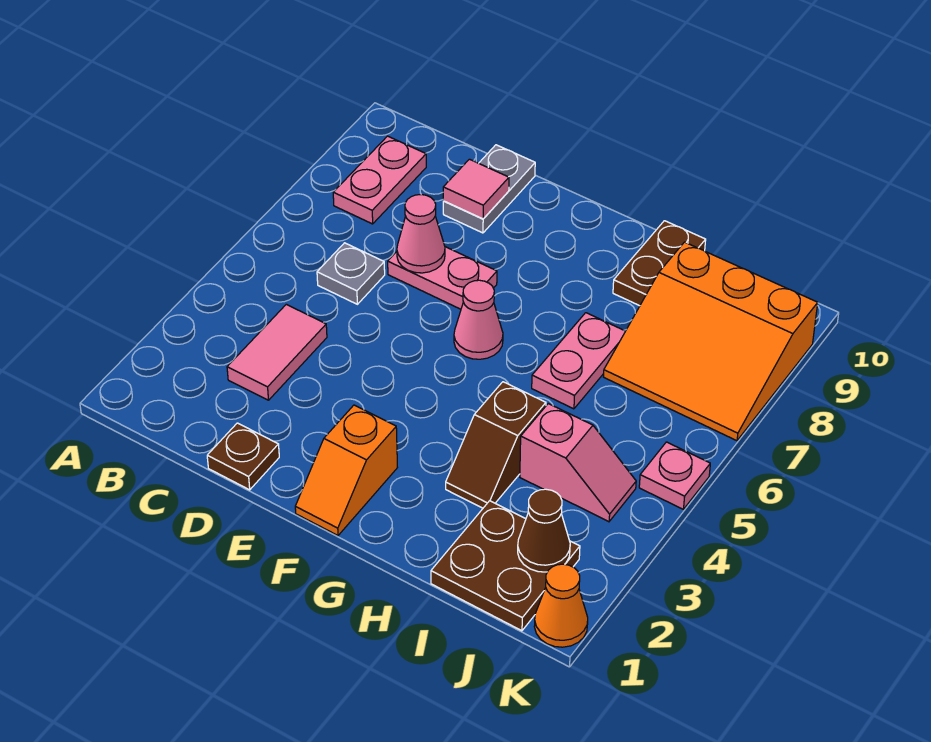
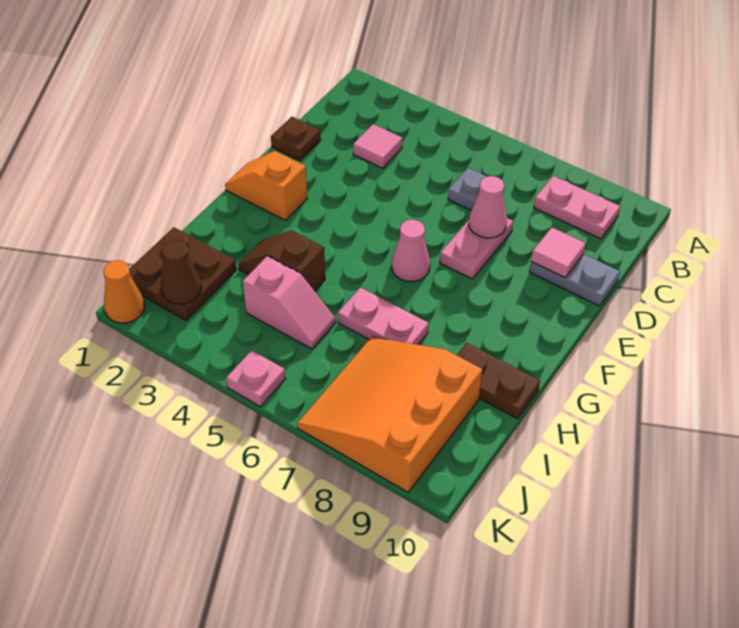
pink tile C3:C4 level 1 -> pink tile C3 level 1
pink slope I4:J4 level 1 top I -> pink slope I4:I5 level 1 top 4

